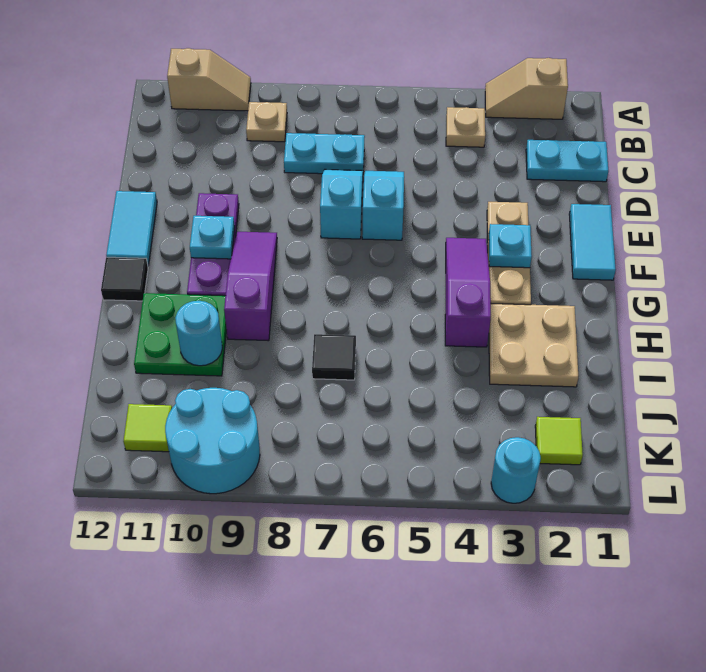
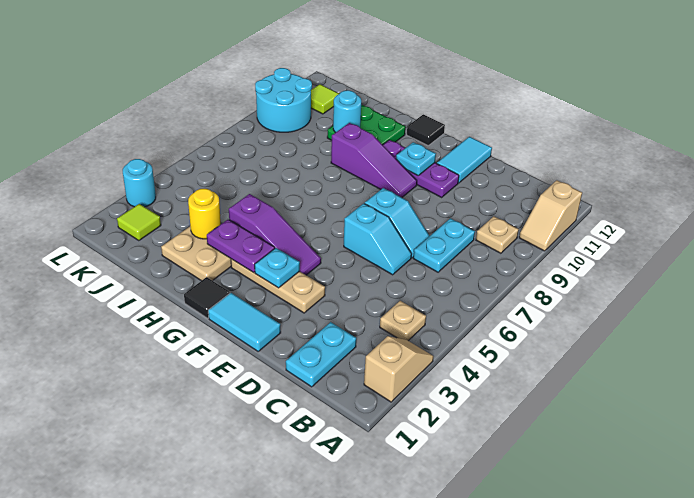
cyan tile E12:F12 level 1 -> cyan tile E11:E12 level 1
none -> purple plate G3:H3 level 2
none -> yellow round brick I3 level 2
black tile I7 level 1 -> black tile G1 level 1

